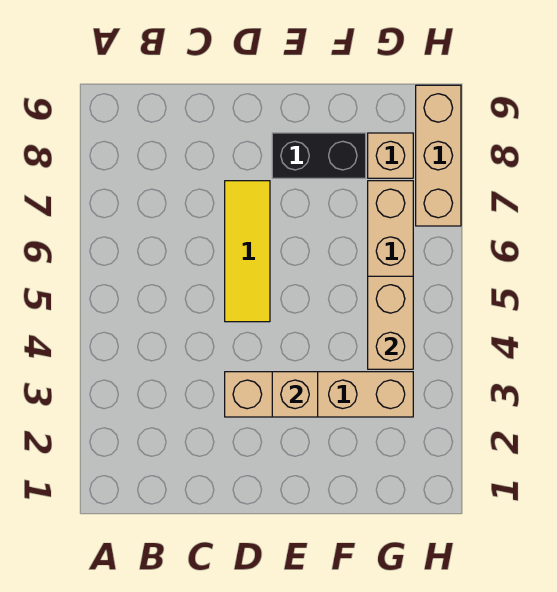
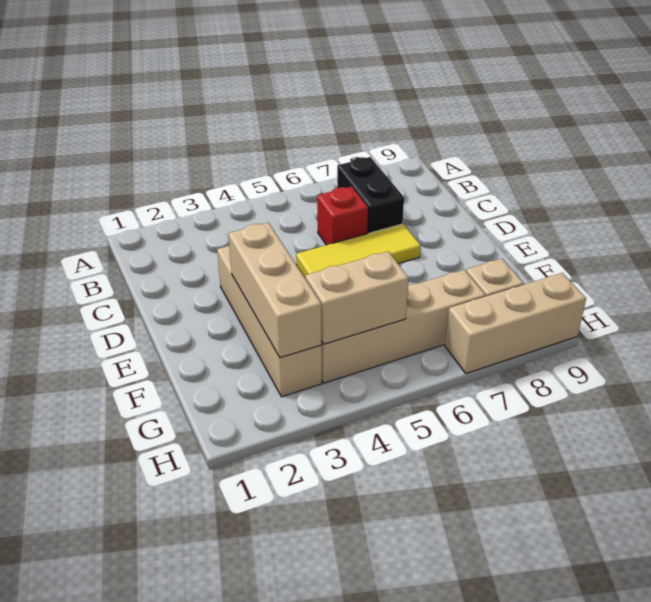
none -> red brick C6 level 1
tan brick E3 level 2 -> tan brick E3:G3 level 2
black brick E8:F8 level 1 -> black brick B7:C7 level 1

